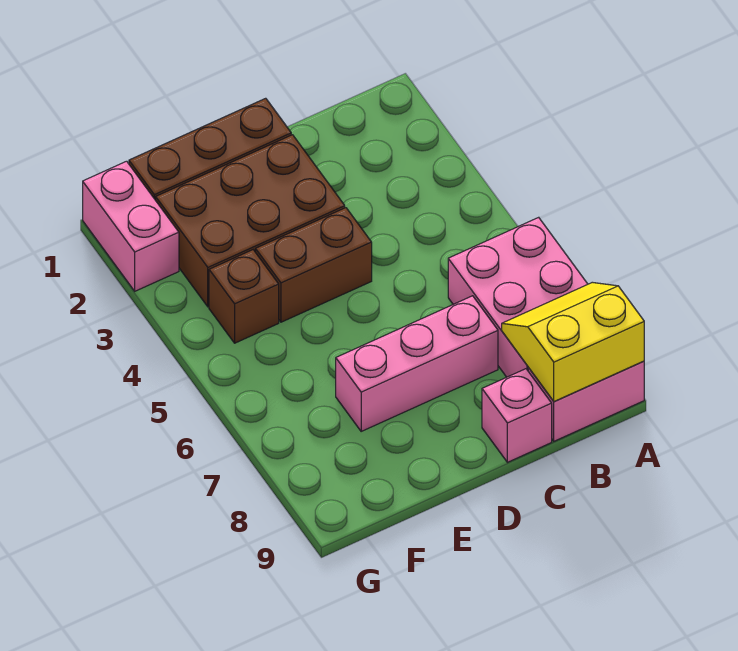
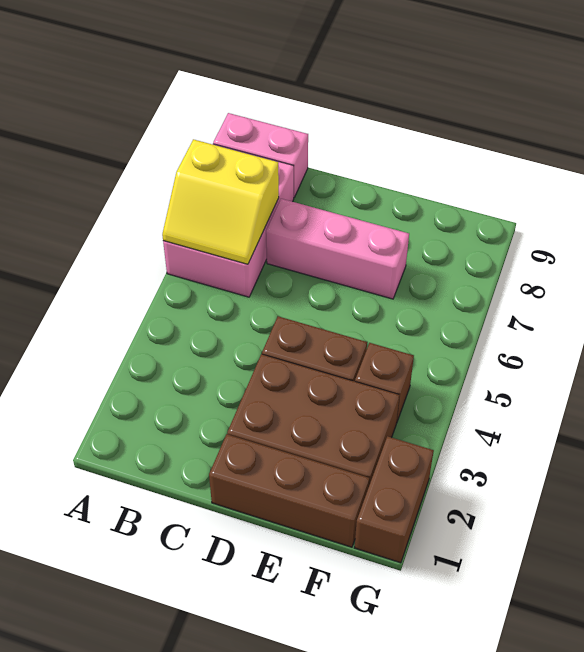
yellow slope A8:B9 level 2 top 9 -> yellow slope A6:B7 level 2 top 7
pink brick C9 level 1 -> none
pink brick G1:G2 level 1 -> brown brick G1:G2 level 1

